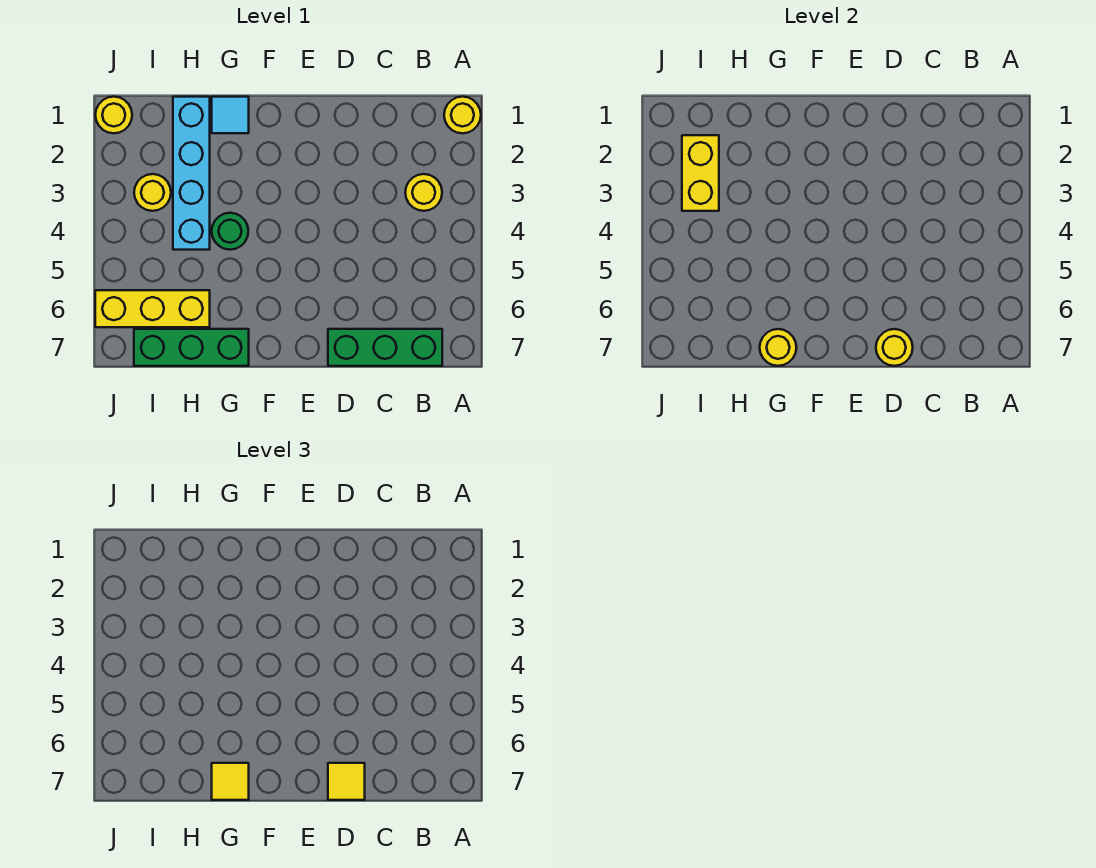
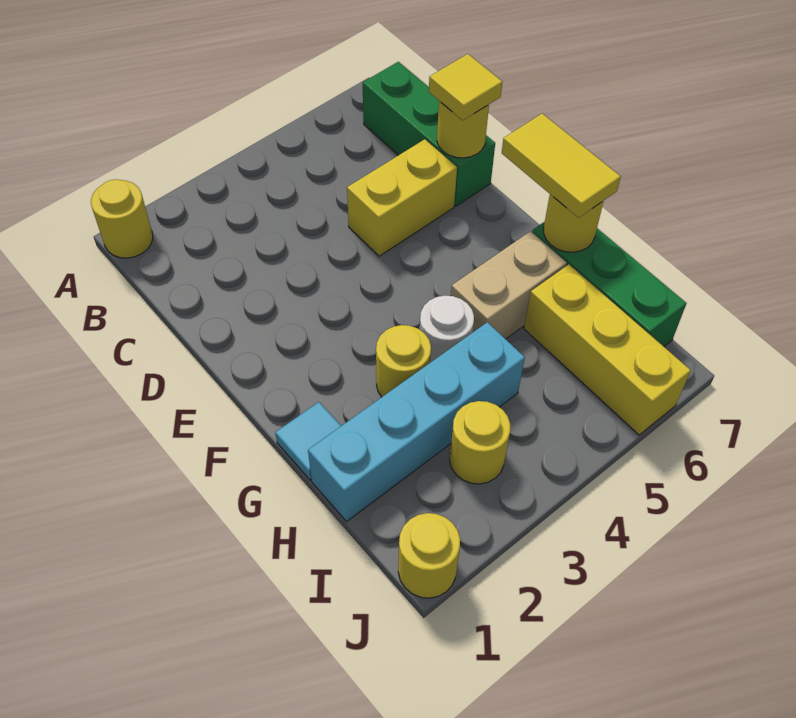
yellow round brick B3 level 1 -> yellow round brick G3 level 1
green round brick G4 level 1 -> white round brick G4 level 1
none -> tan brick G5:G6 level 1
yellow tile G7 level 3 -> yellow tile F7:G7 level 3
yellow brick I2:I3 level 2 -> yellow brick D5:D6 level 1

